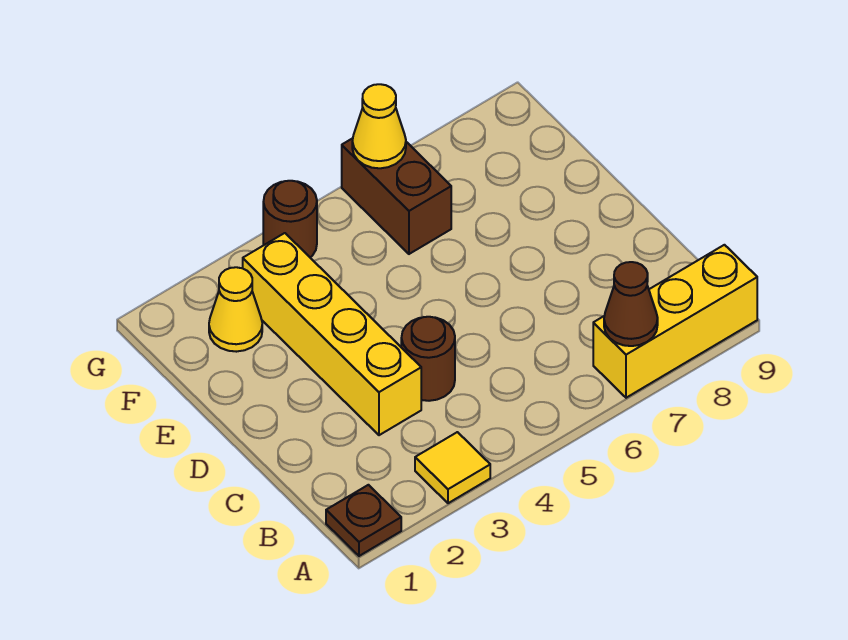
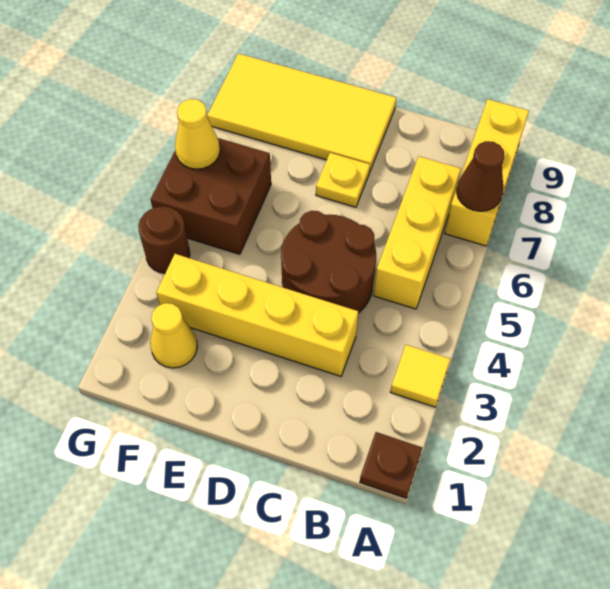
none -> yellow brick B5:B7 level 1
brown round brick C4 level 1 -> brown round brick C4:D5 level 1
none -> yellow plate D7 level 1
none -> yellow tile D8:G9 level 1
brown brick F6:G6 level 1 -> brown brick F5:G6 level 1

